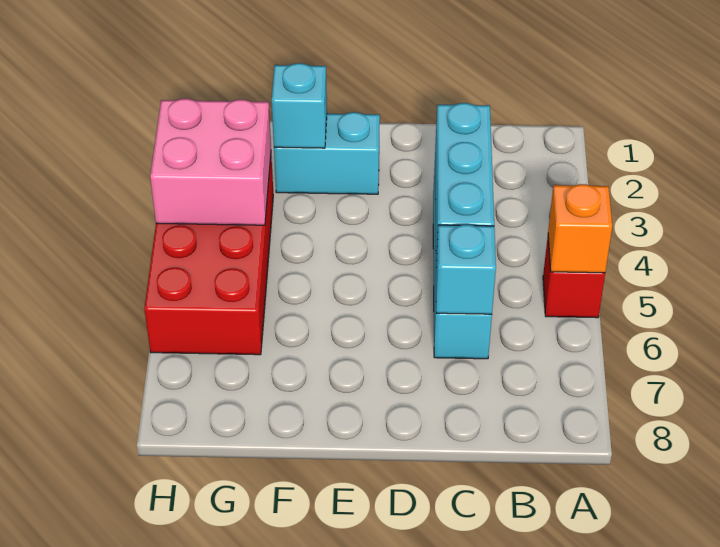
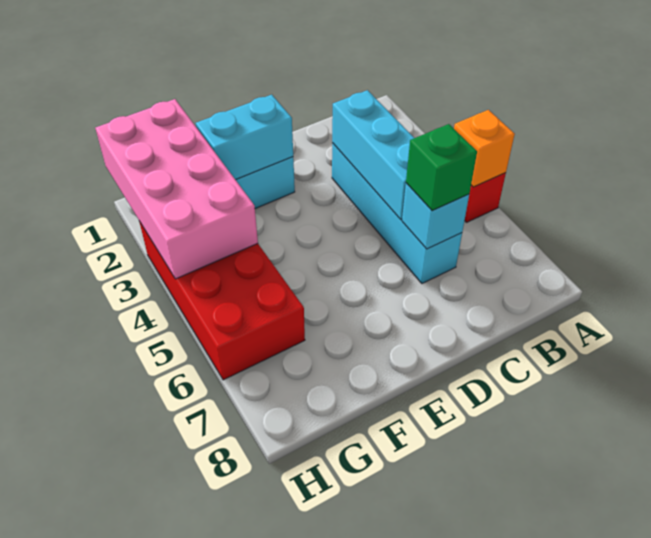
none -> green brick C6 level 3
cyan brick F2 level 2 -> cyan brick E2:F2 level 2
pink brick G3:H4 level 2 -> pink brick G1:H4 level 2

